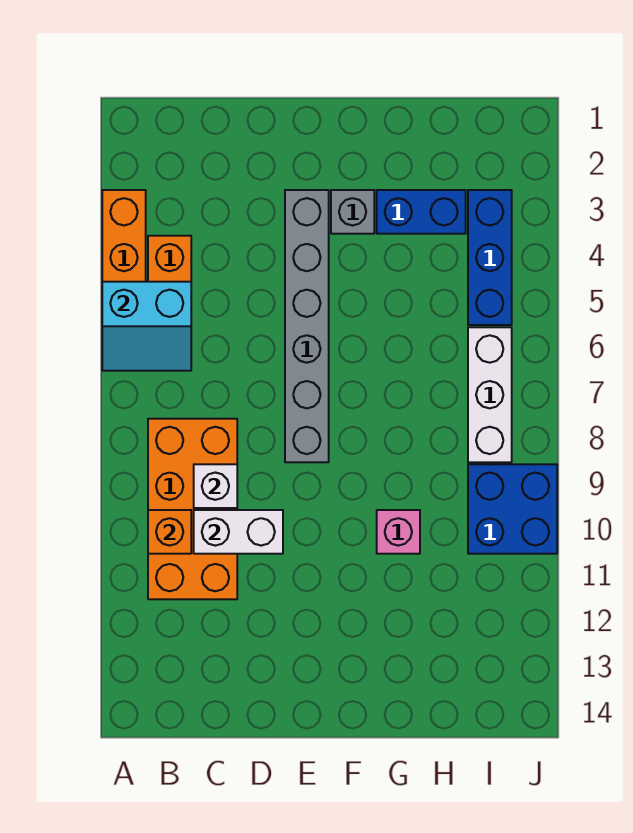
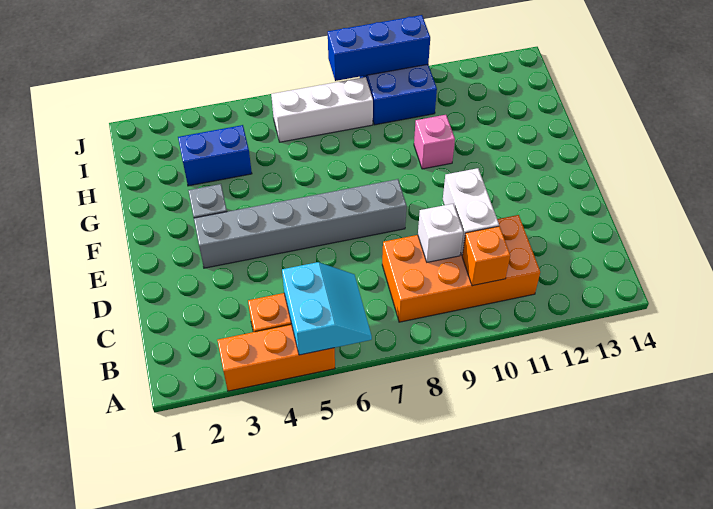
blue brick G3:H3 level 1 -> blue brick H3:H4 level 1
blue brick I3:I5 level 1 -> blue brick J8:J10 level 2

